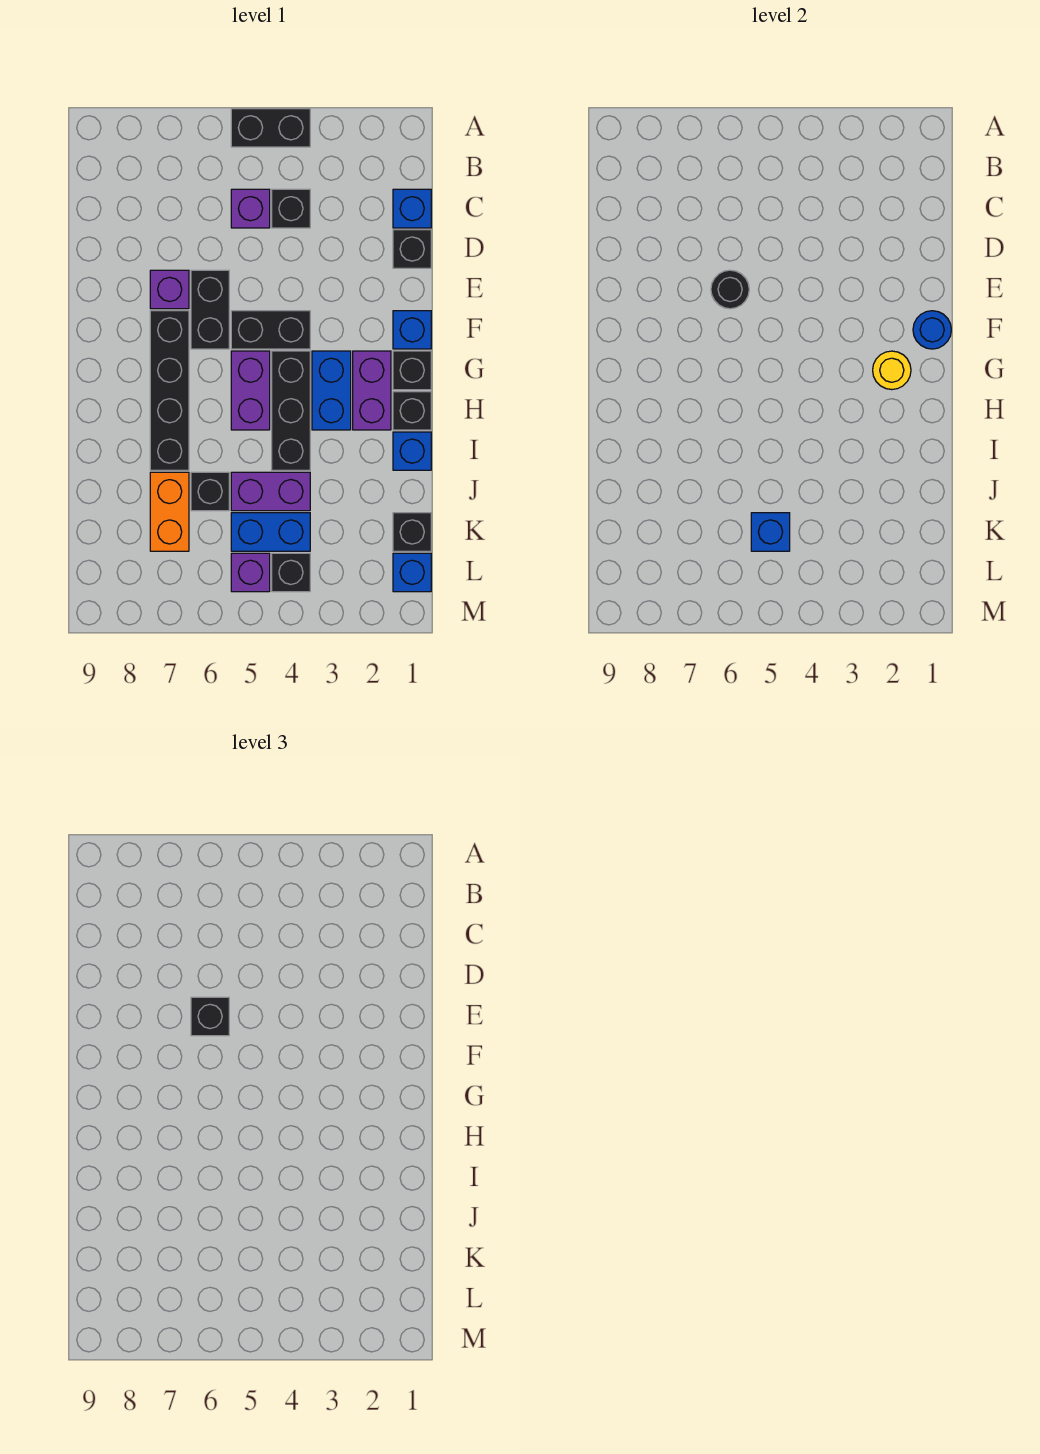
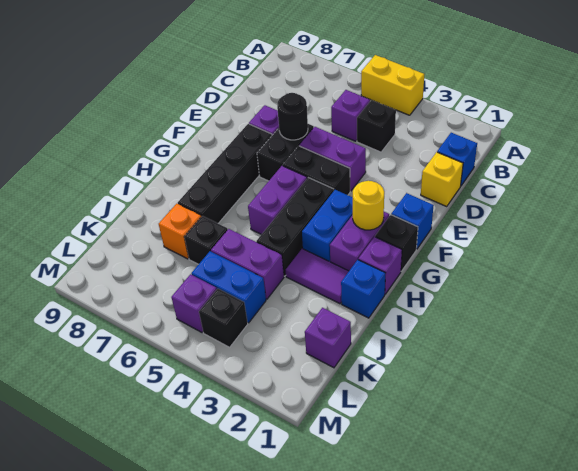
black brick A4:A5 level 1 -> yellow brick A4:A5 level 1
black brick D1 level 1 -> yellow brick D1 level 1
none -> purple brick E4:E5 level 1
black brick E6 level 3 -> none
blue round brick F1 level 2 -> none
black brick H1 level 1 -> purple brick H1 level 1
none -> purple tile I2:I3 level 1
orange brick J7:K7 level 1 -> orange brick J7 level 1
black brick K1 level 1 -> purple brick K1 level 1
blue brick K5 level 2 -> none
blue brick L1 level 1 -> none

